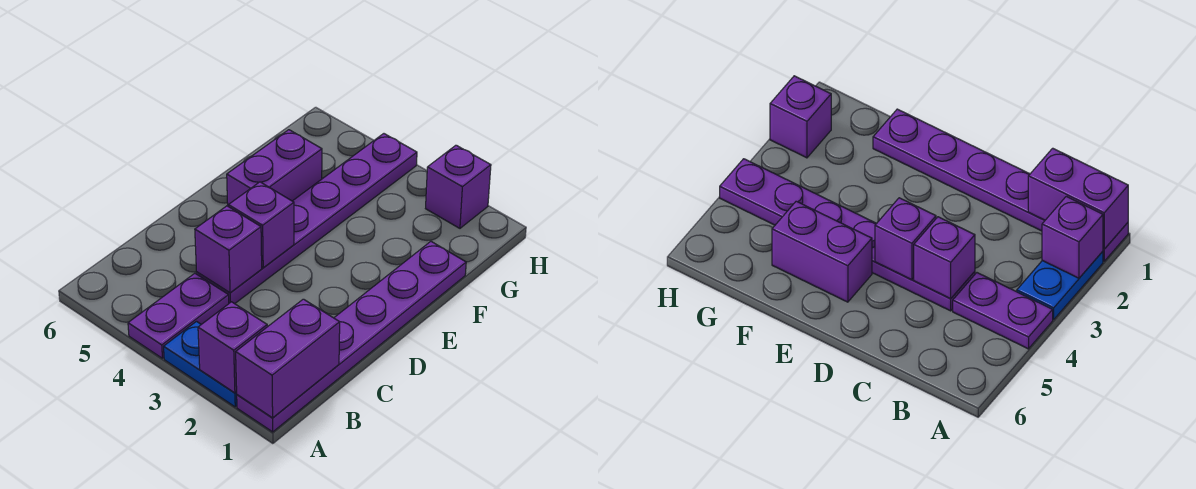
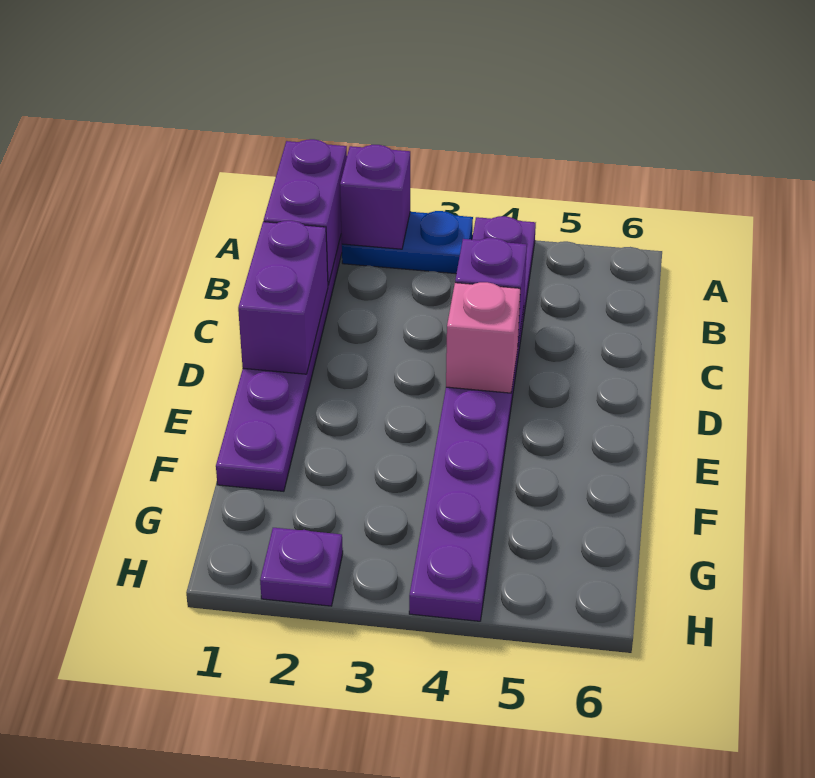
purple brick D4 level 2 -> pink brick D4 level 2
purple brick E5:F5 level 1 -> purple brick C1:D1 level 2
purple brick H2 level 1 -> purple plate H2 level 1

